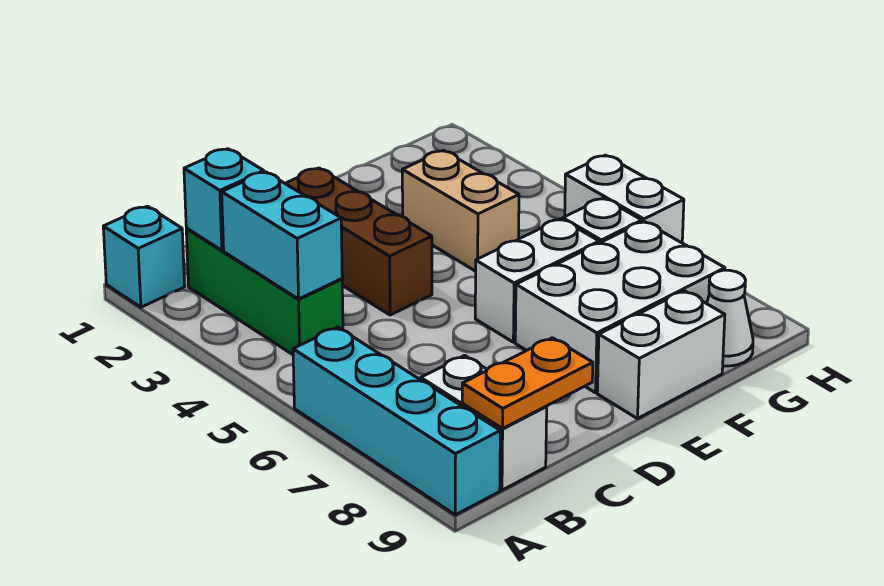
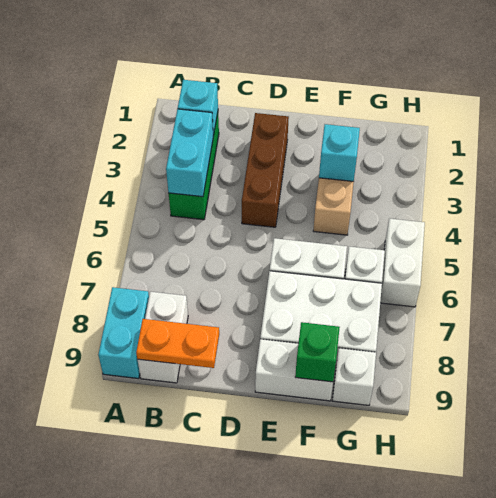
cyan brick A1 level 1 -> cyan brick F3 level 2
cyan brick A6:A9 level 1 -> cyan brick A8:A9 level 1
none -> green brick F9 level 2
white cone G9 level 1 -> white brick G9 level 1

